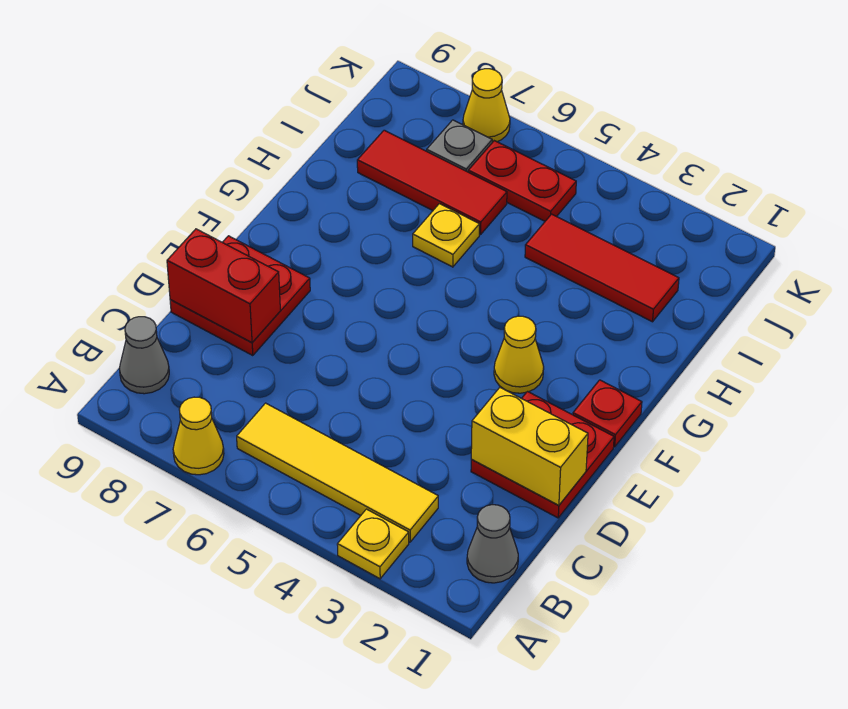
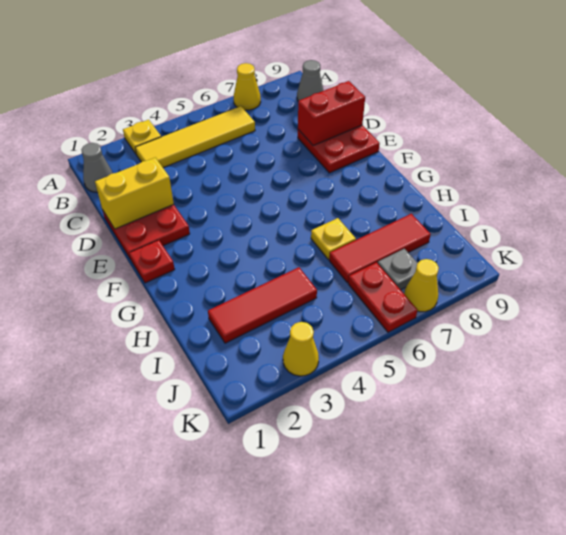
yellow cone F3 level 1 -> yellow cone K3 level 1
red plate J5:J6 level 1 -> red plate J6:K6 level 1

